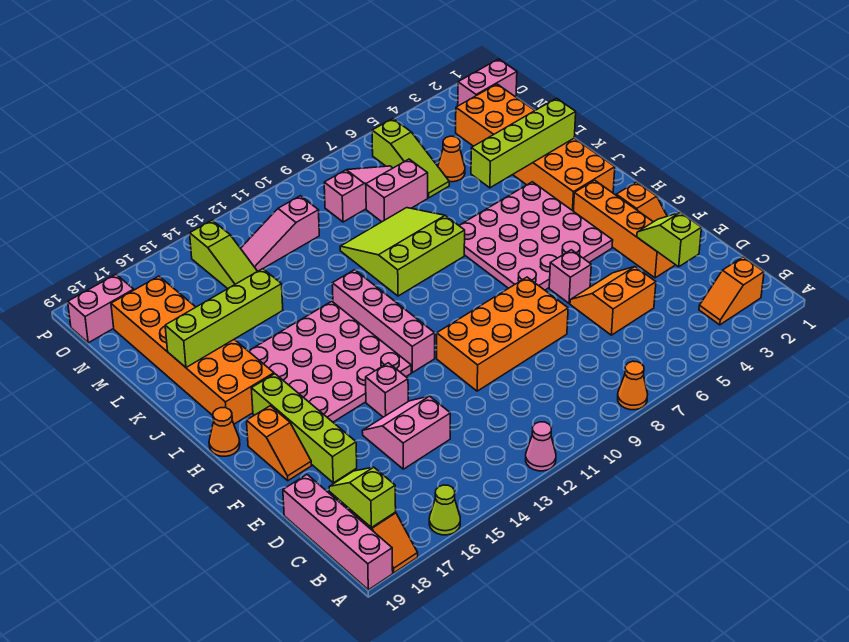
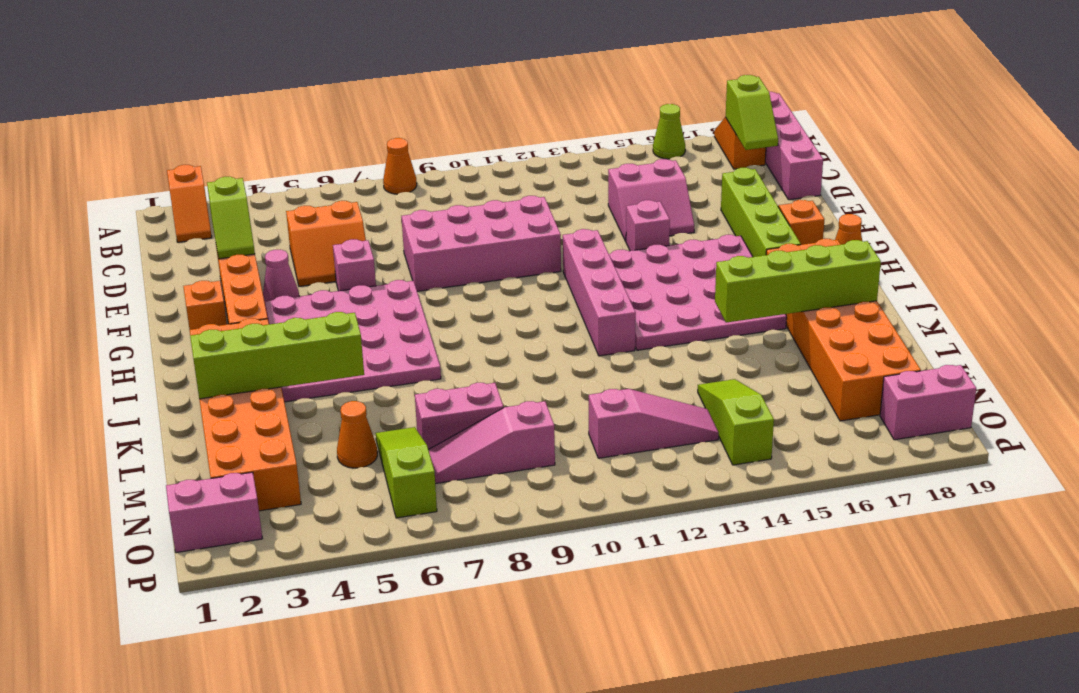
pink cone A12 level 1 -> pink cone F4 level 1
orange slope B2:B3 level 1 top 2 -> orange slope A2:B2 level 1 top A
orange brick E8:F11 level 1 -> pink brick E8:F11 level 1
lime slope J8:L10 level 1 top J -> none

